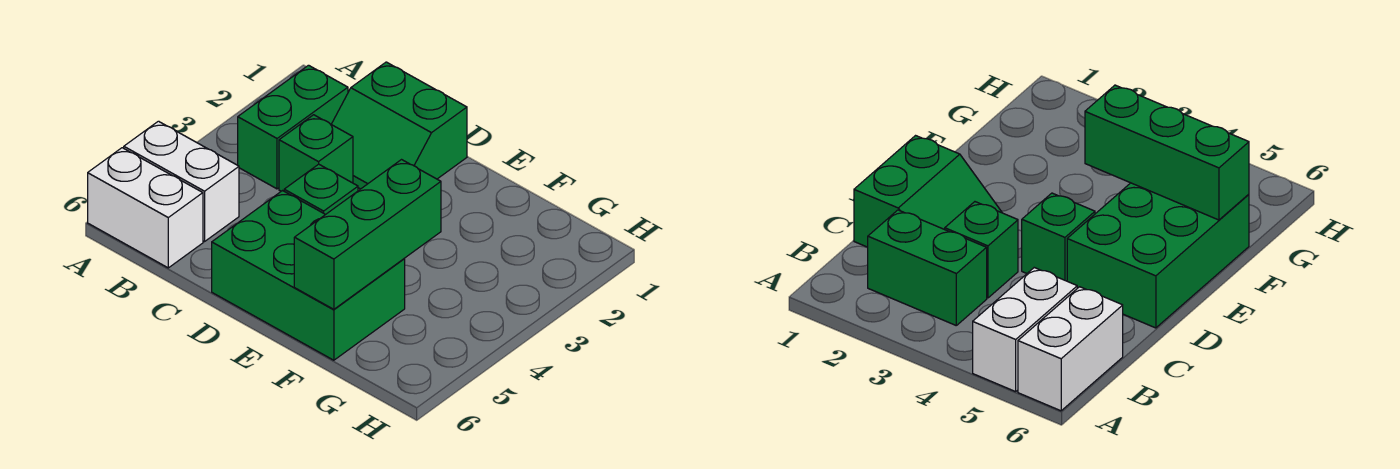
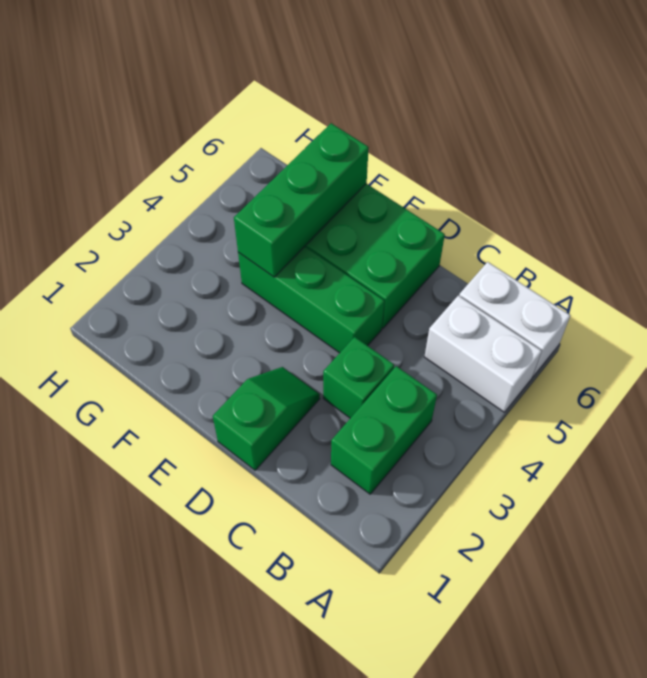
green slope C1:D2 level 1 top 1 -> green slope D1:D2 level 1 top 1
green brick D4 level 1 -> green brick D4:F4 level 1

